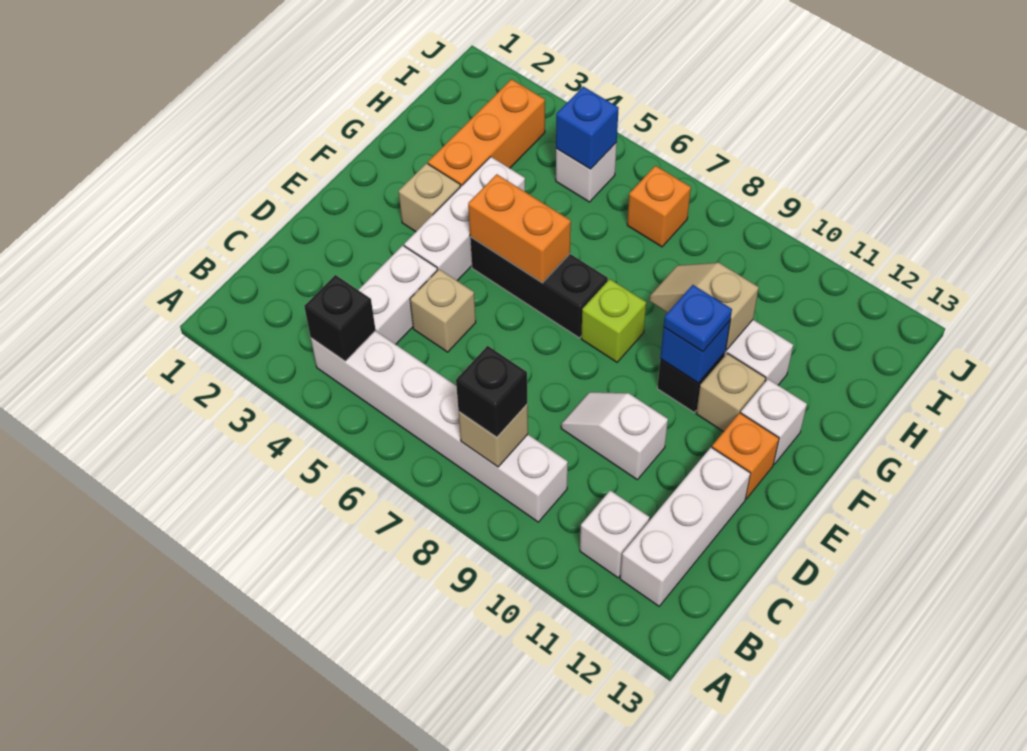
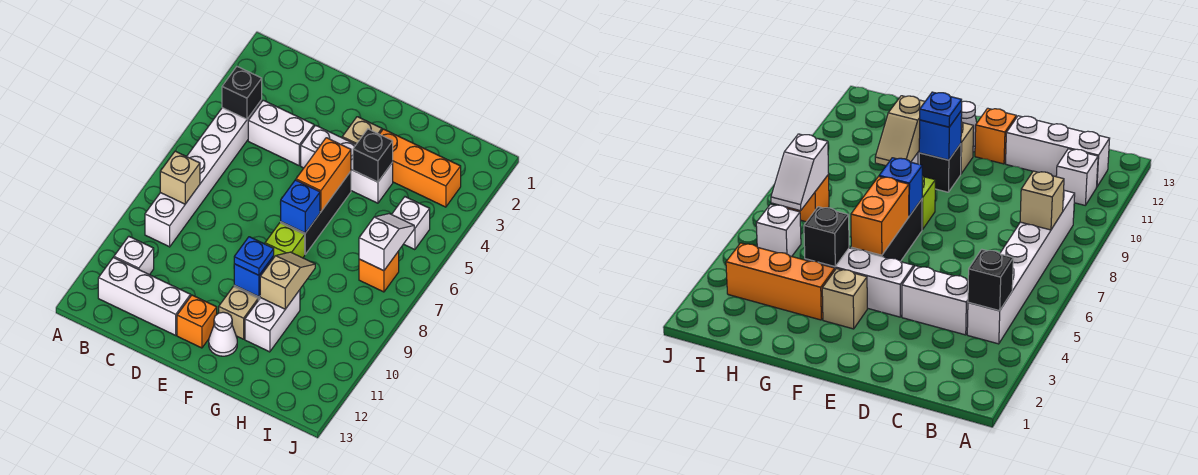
black brick B8 level 3 -> black brick G4 level 2
tan brick D5 level 1 -> none
white slope D9:D10 level 1 top 10 -> white slope I6:I7 level 2 top 7
white brick F12 level 1 -> white cone F12 level 1
blue brick I5 level 2 -> blue brick F7 level 2

